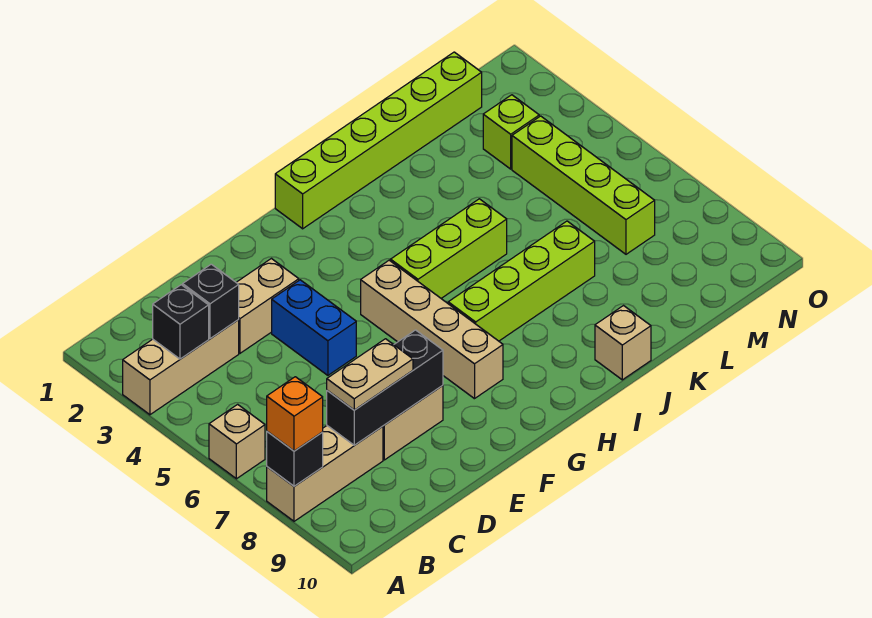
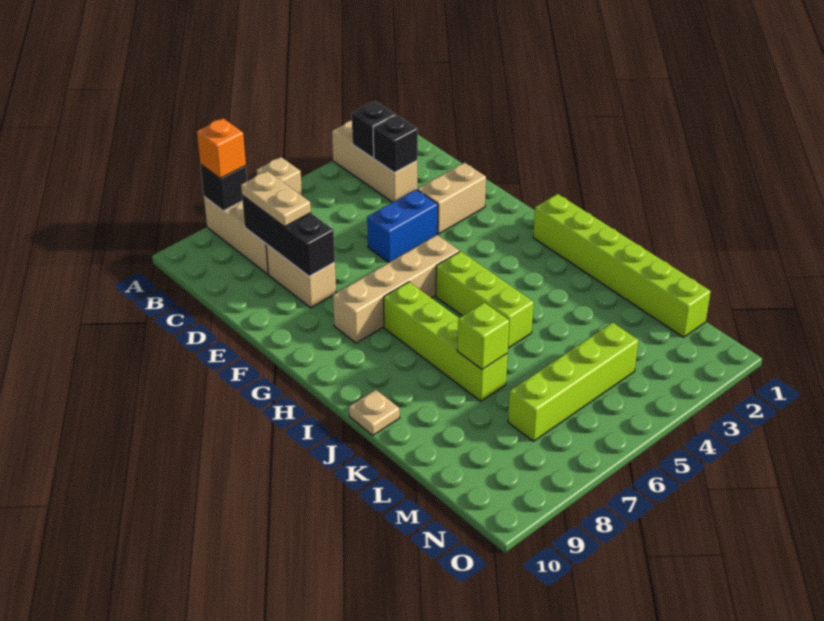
tan brick D3:E3 level 1 -> tan brick E2:E3 level 1
tan brick J10 level 1 -> tan plate J10 level 1
lime brick M3 level 1 -> lime brick K7 level 2

